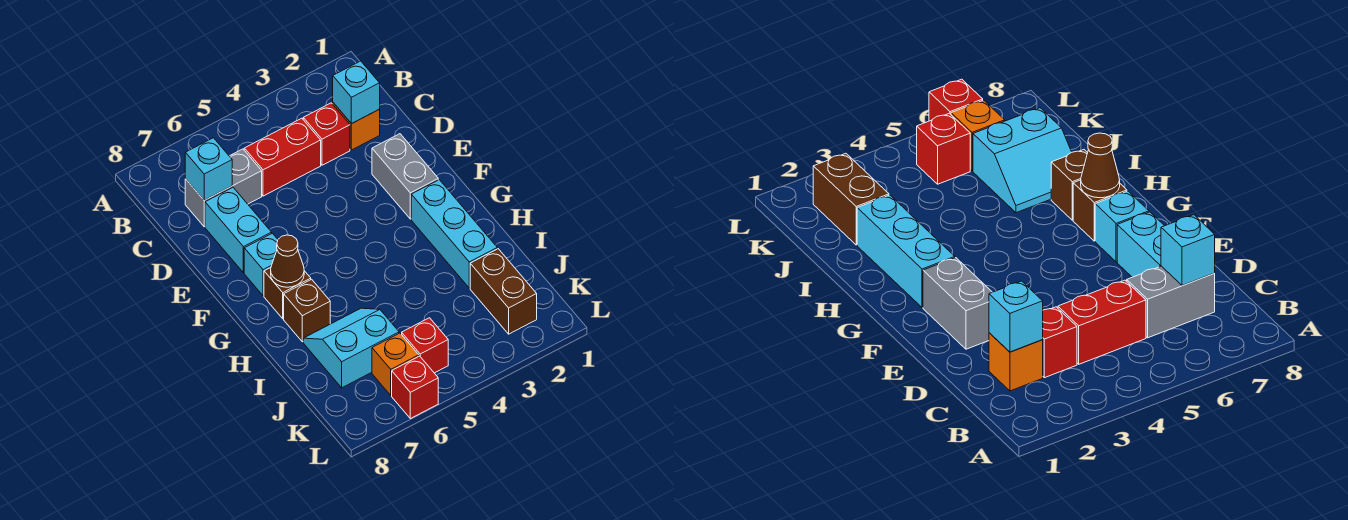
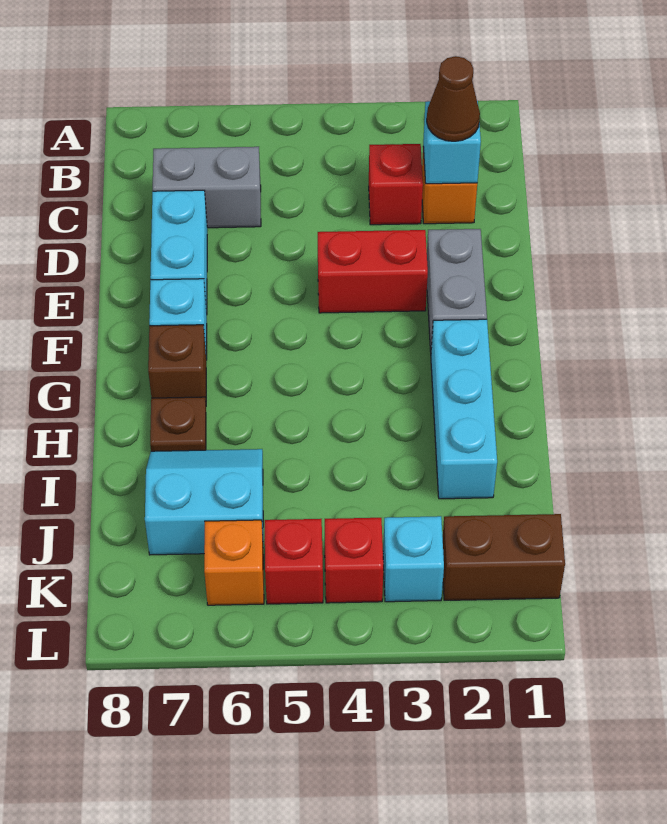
red brick C4:C5 level 1 -> red brick E3:E4 level 1
cyan brick C7 level 2 -> cyan brick K3 level 1
brown cone G7 level 2 -> brown cone C2 level 3
brown brick H7 level 1 -> brown plate H7 level 1
brown brick J2:K2 level 1 -> brown brick K1:K2 level 1
red brick L6 level 1 -> red brick K4 level 1

